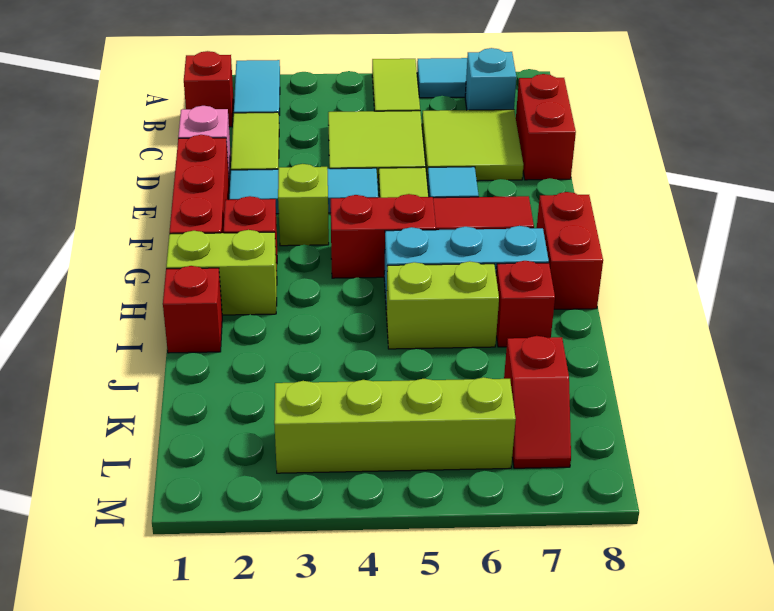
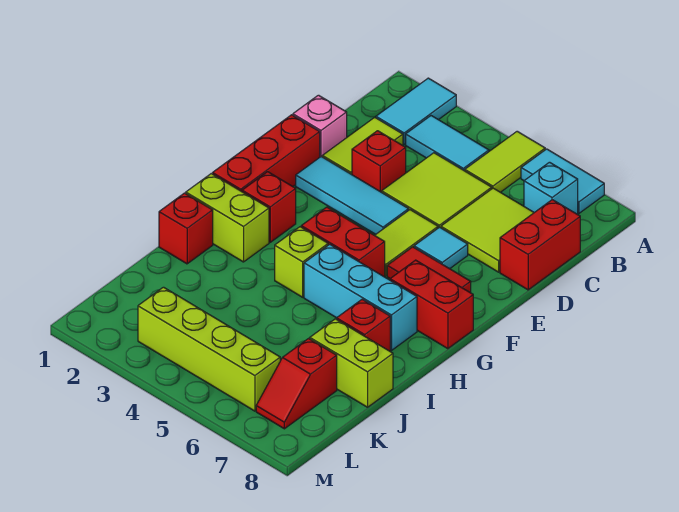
red brick B1 level 1 -> red brick D3 level 1
none -> cyan tile B3:B4 level 1
lime brick F3 level 1 -> lime brick H4 level 1
red brick G8:H8 level 1 -> red brick G7:G8 level 1
lime brick I5:I6 level 1 -> lime brick J7:J8 level 1

